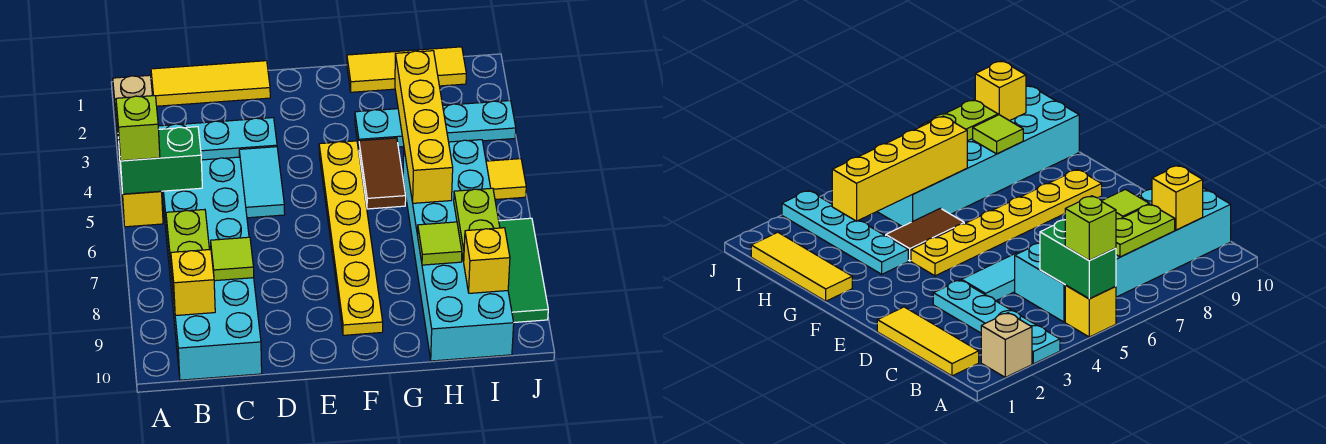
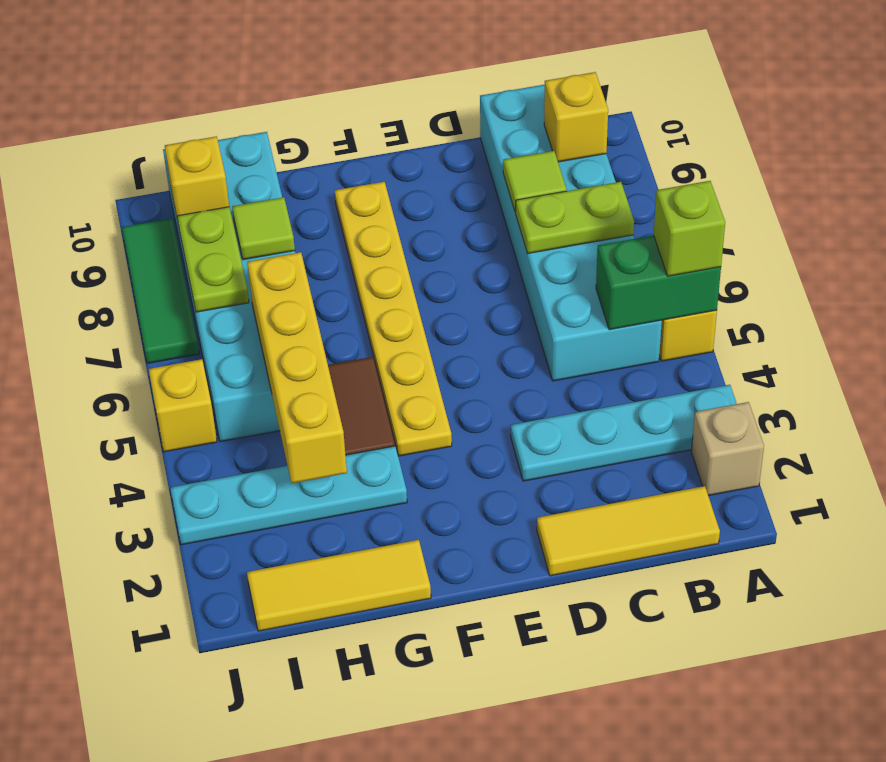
lime plate B7:B8 level 2 -> lime plate B7:C7 level 2
cyan tile D4:D5 level 1 -> none
yellow tile J5 level 1 -> yellow brick J5 level 1

